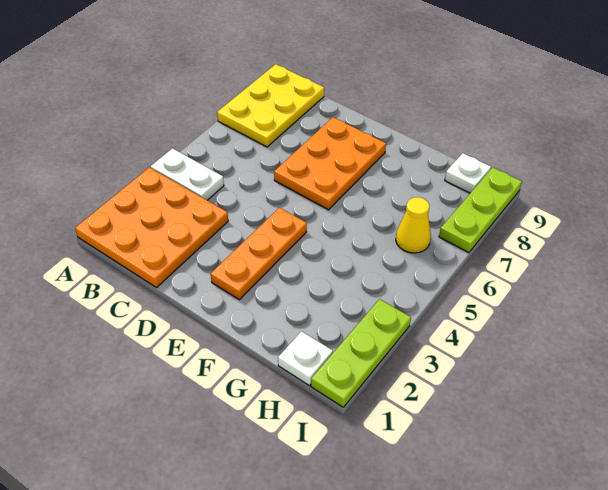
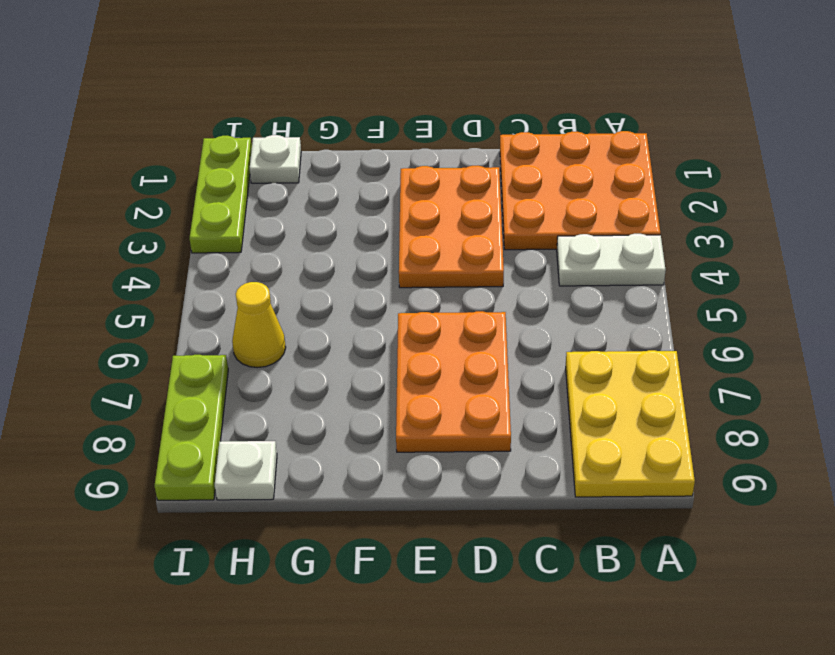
orange plate E2:E4 level 1 -> orange plate D2:E4 level 1

